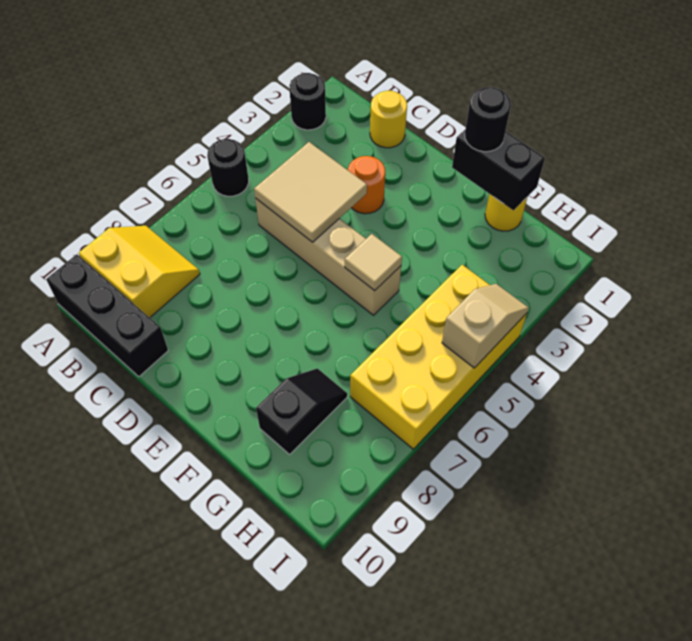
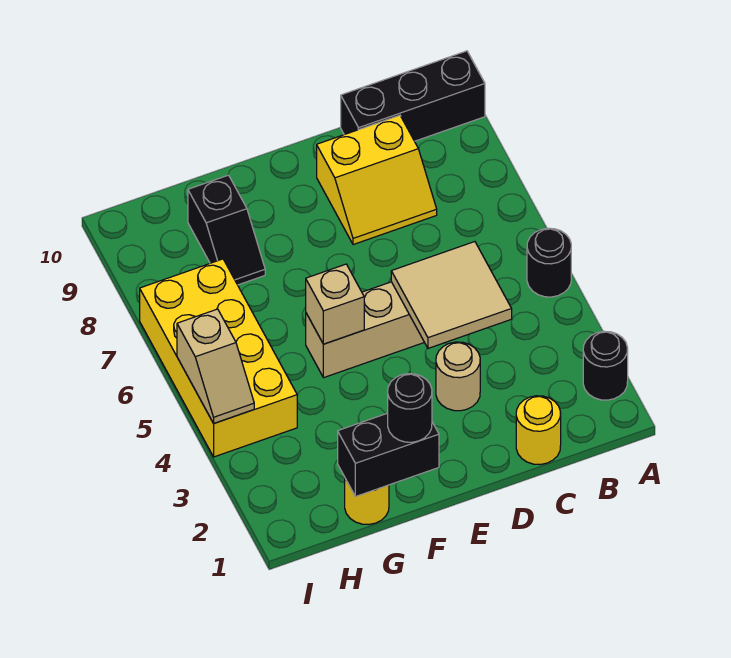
yellow slope A8:B9 level 1 top 9 -> yellow slope C8:D9 level 1 top 9
orange round brick D3 level 1 -> tan round brick D3 level 1
tan tile F5 level 2 -> tan brick F5 level 2

